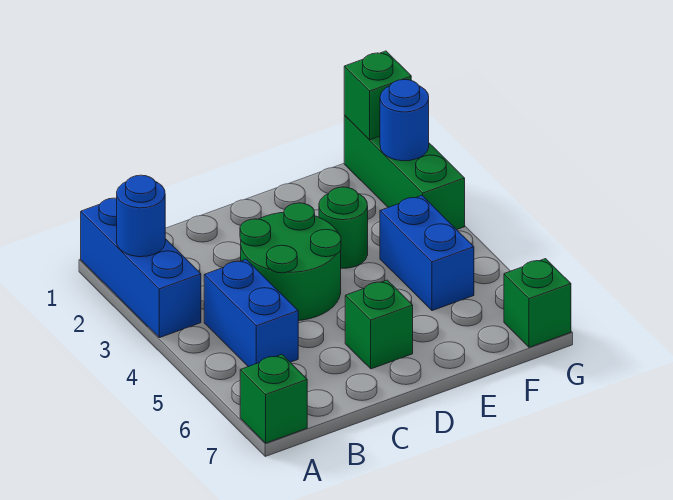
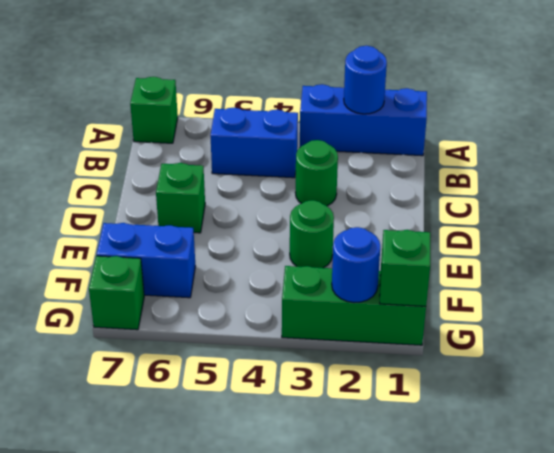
green round brick C3:D4 level 1 -> green round brick C3 level 1
blue brick F4:F5 level 1 -> blue brick F6:F7 level 1

